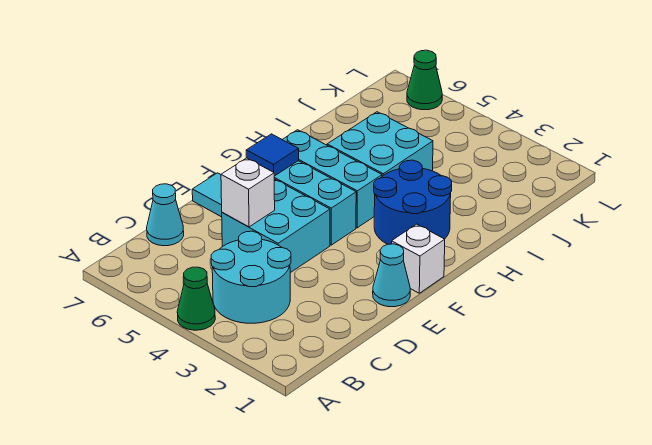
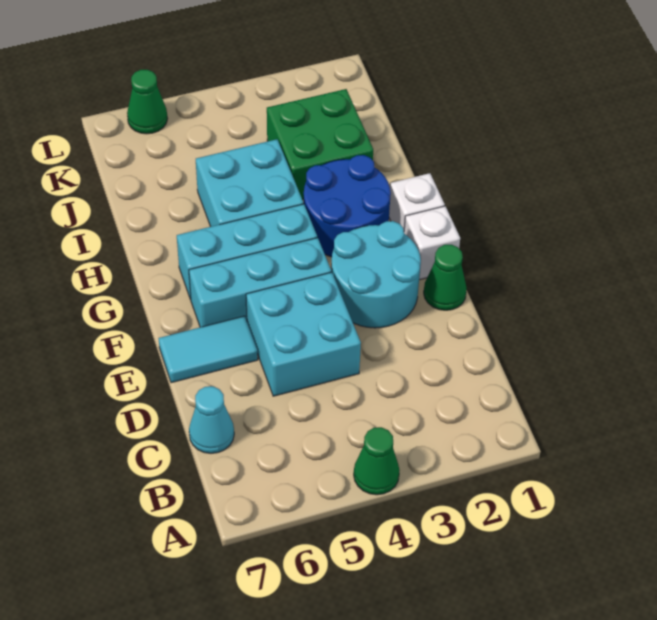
cyan round brick B3:C4 level 1 -> cyan round brick E2:F3 level 1
white brick D5 level 2 -> white brick G1 level 1
cyan cone E1 level 1 -> green cone E1 level 1
blue tile F6 level 2 -> none
none -> green brick I2:J3 level 1

